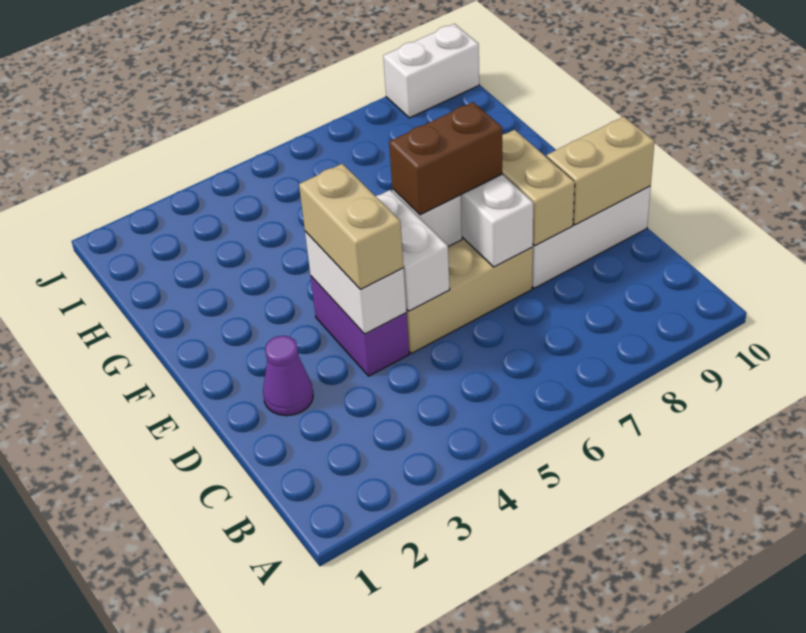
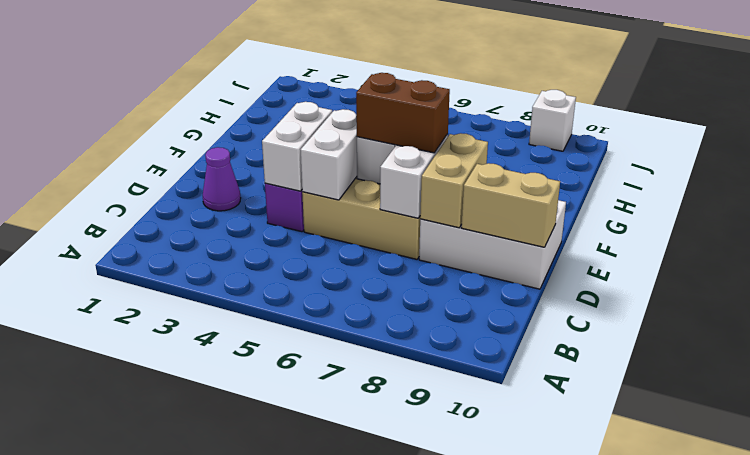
tan brick D4:E4 level 3 -> none
white brick J9:J10 level 1 -> white brick J9 level 1

